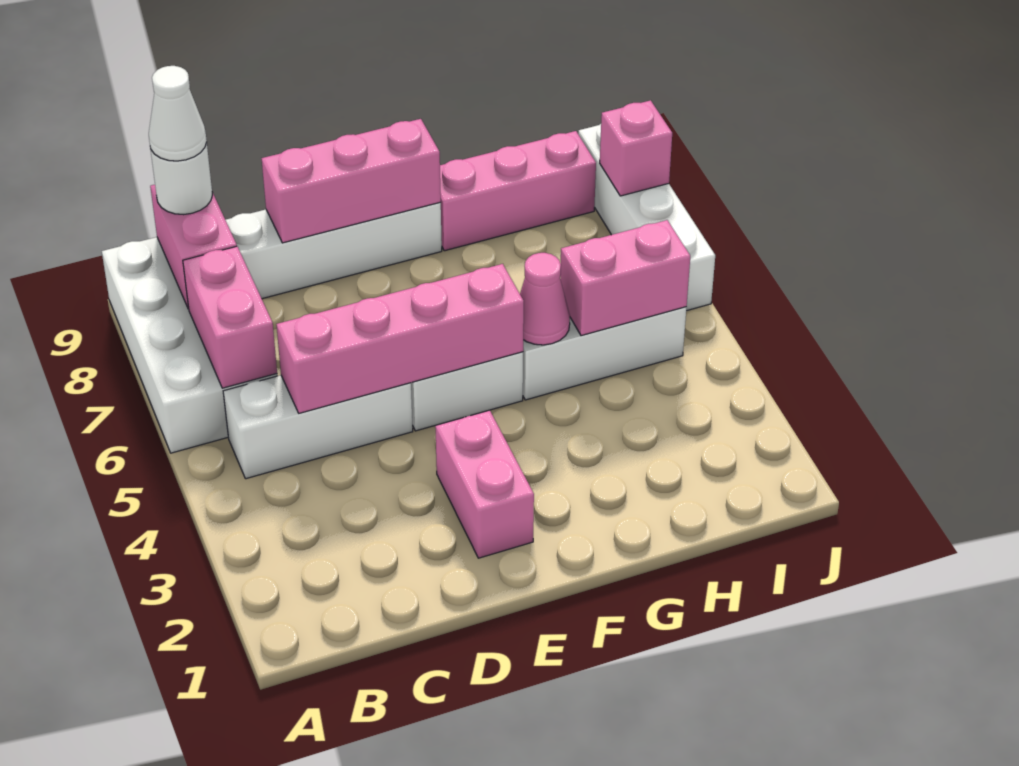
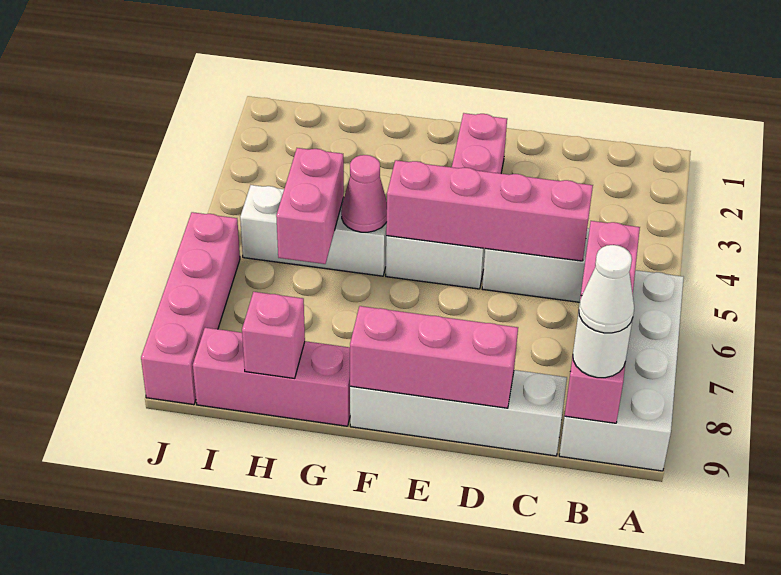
pink brick H5:I5 level 2 -> pink brick H5:H6 level 2
white brick J6:J9 level 1 -> pink brick J6:J9 level 1
pink brick J8 level 2 -> pink brick H9 level 2

